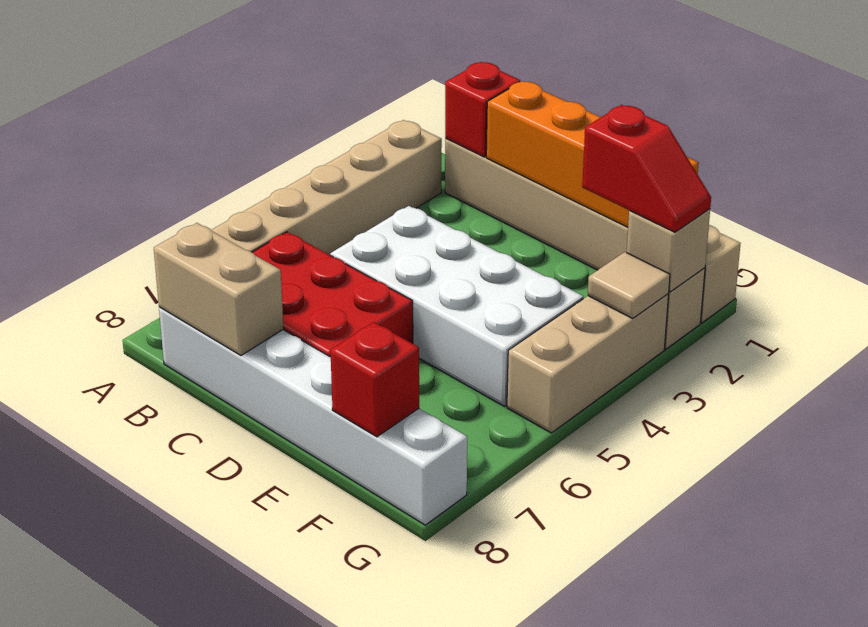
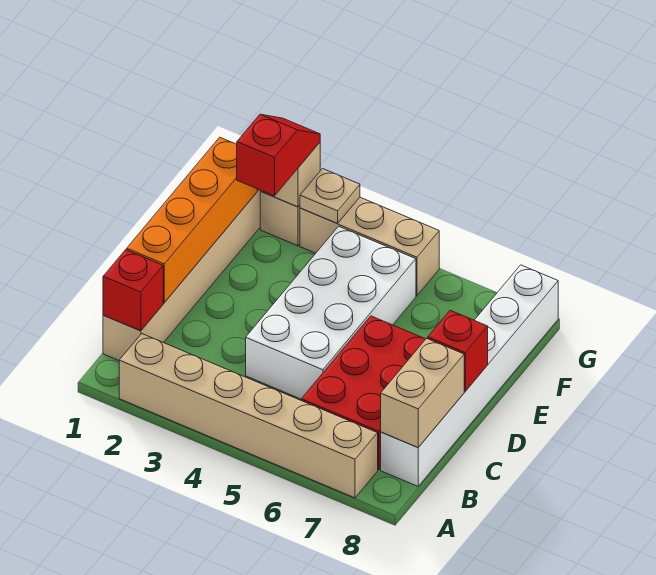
red brick F8 level 2 -> red brick D8 level 2
tan tile G3 level 2 -> tan plate G3 level 2

